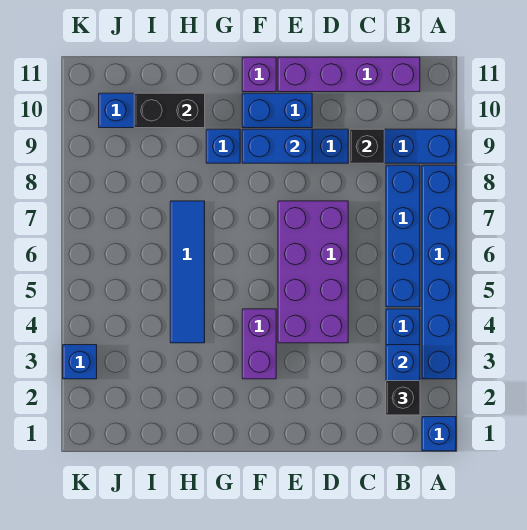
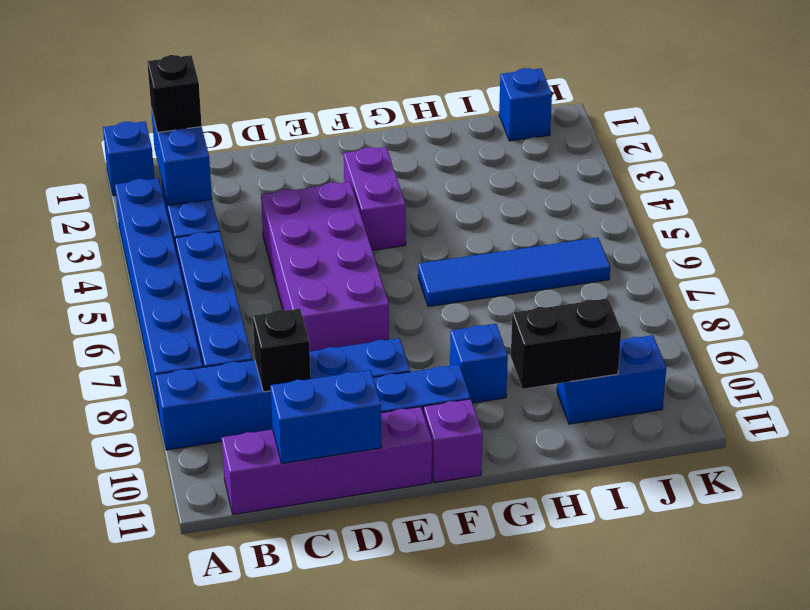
blue brick E9:F9 level 2 -> blue brick C11:D11 level 2
blue tile H4:H7 level 1 -> blue tile G6:J6 level 1
blue brick K3 level 1 -> blue brick J1 level 1

